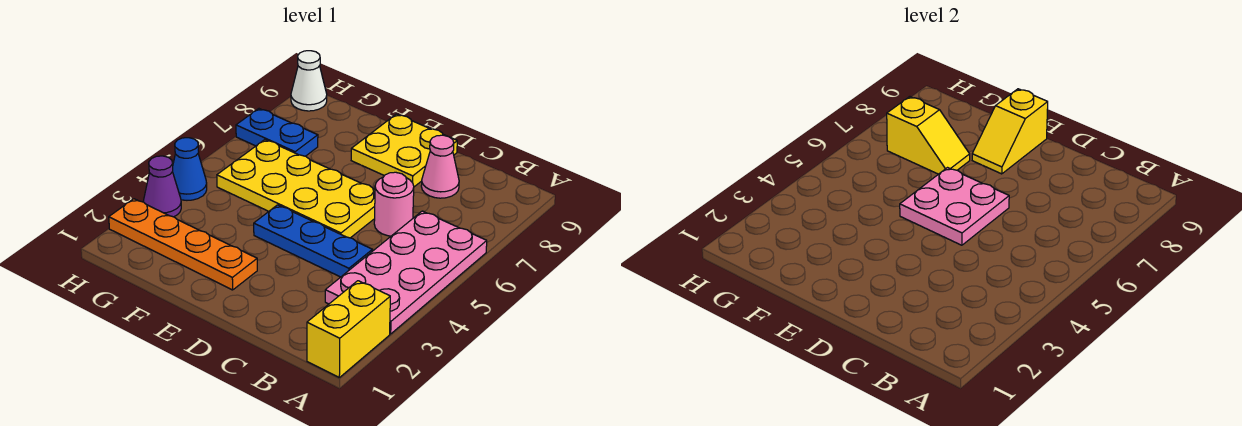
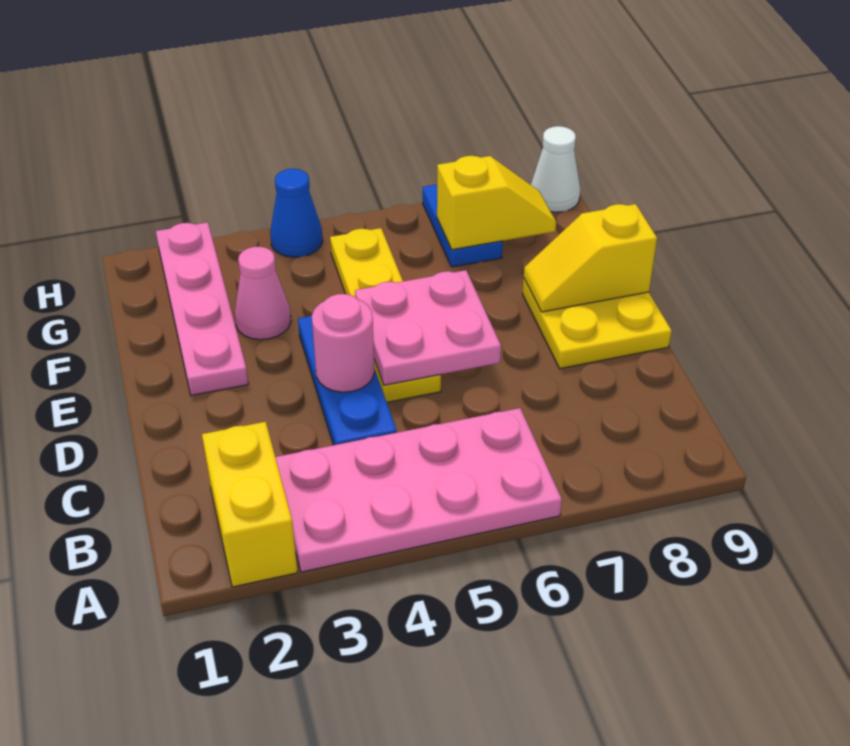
yellow brick A1:A2 level 1 -> yellow brick A2:B2 level 1
pink round brick C6 level 1 -> pink round brick D4 level 2
pink cone C8 level 1 -> pink cone F3 level 1
yellow plate D5:G6 level 1 -> yellow plate D5:G5 level 1
orange plate E2:H2 level 1 -> pink plate E2:H2 level 1
yellow slope F7:G7 level 2 top G -> yellow slope G7:G8 level 2 top 7
purple cone H3 level 1 -> none

